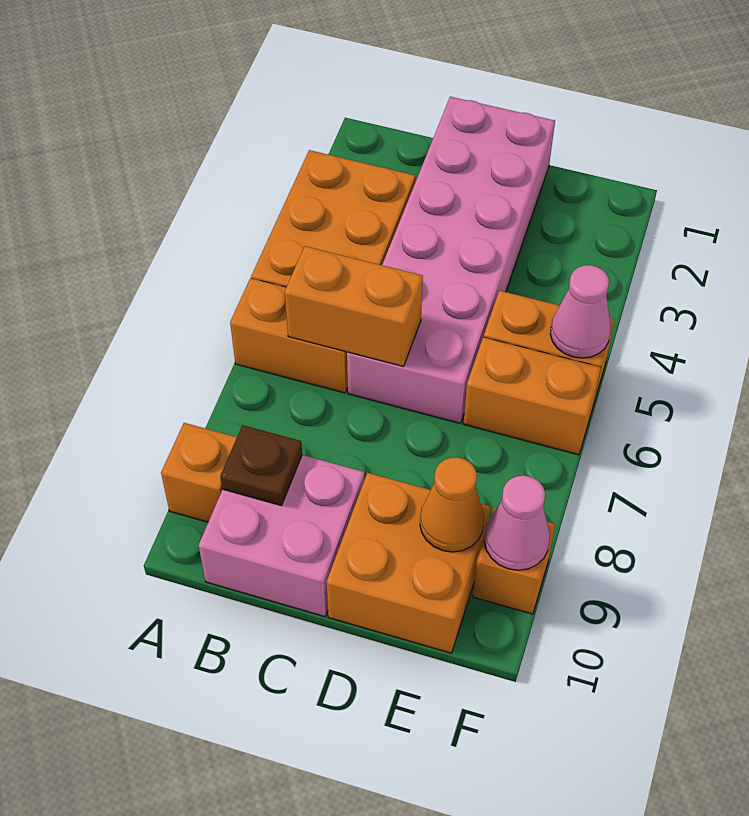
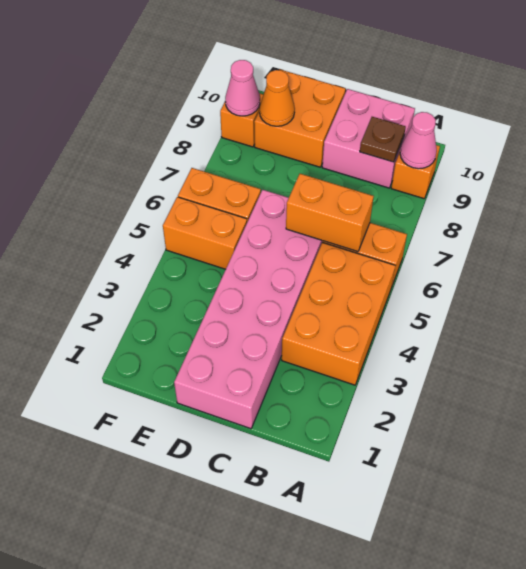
pink cone F5 level 2 -> pink cone A9 level 2

